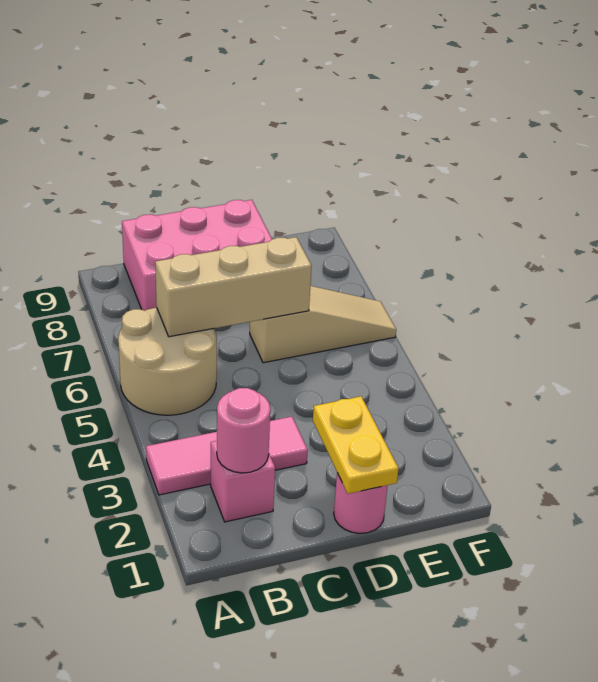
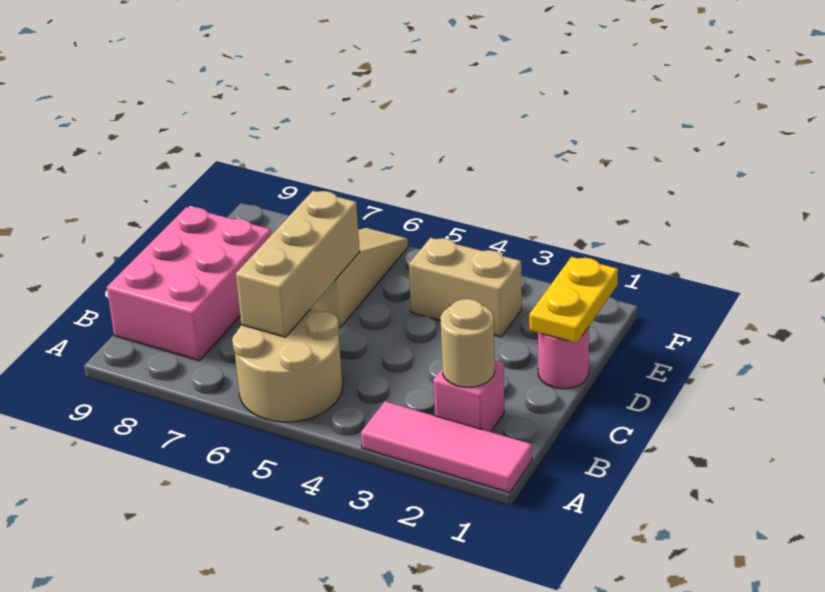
pink tile A3:C3 level 1 -> pink tile A1:A3 level 1
pink round brick B2 level 2 -> tan round brick B2 level 2
yellow plate D1:D2 level 2 -> yellow plate D1:E1 level 2
none -> tan brick E3:E4 level 1

